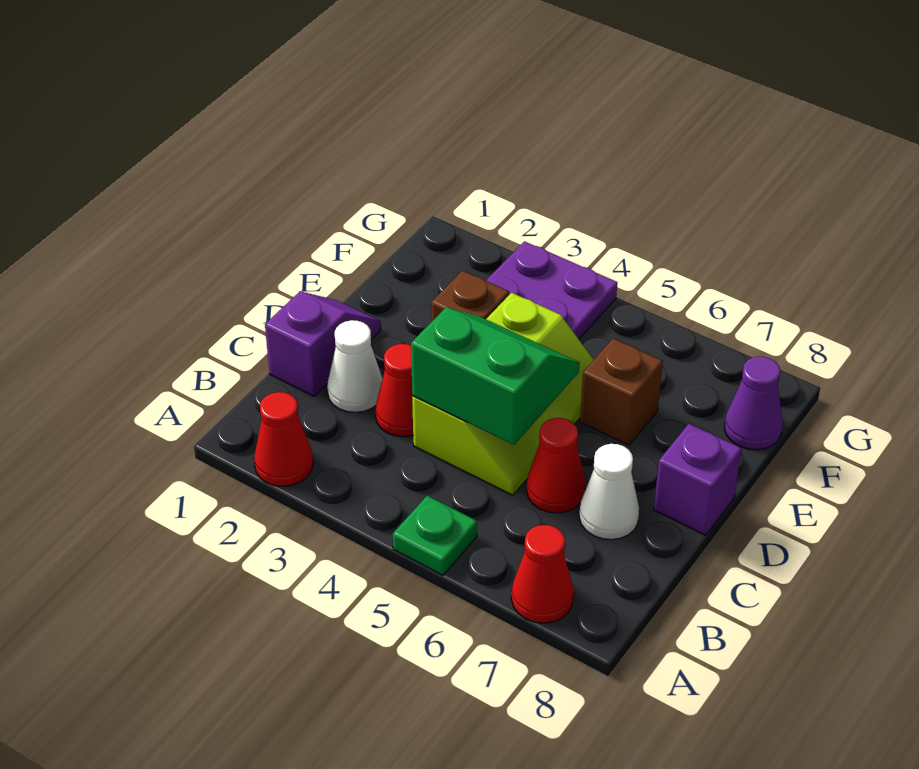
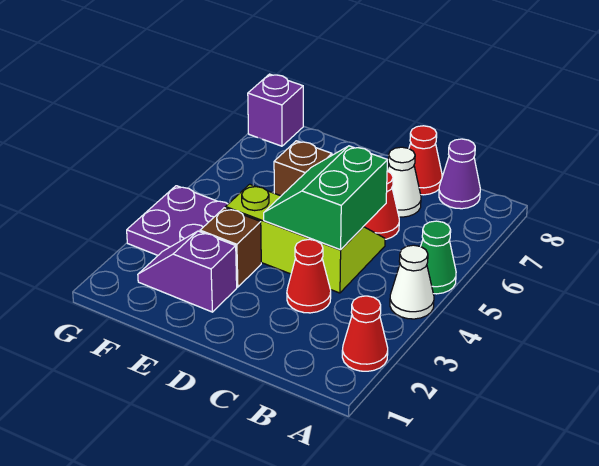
green plate A5 level 1 -> green cone A5 level 1
red cone A7 level 1 -> red cone C8 level 1
purple slope C1:D1 level 1 top C -> purple slope E2:F2 level 1 top E
white cone C2 level 1 -> white cone A4 level 1
purple brick D8 level 1 -> purple brick G8 level 1
purple cone F8 level 1 -> purple cone B8 level 1

